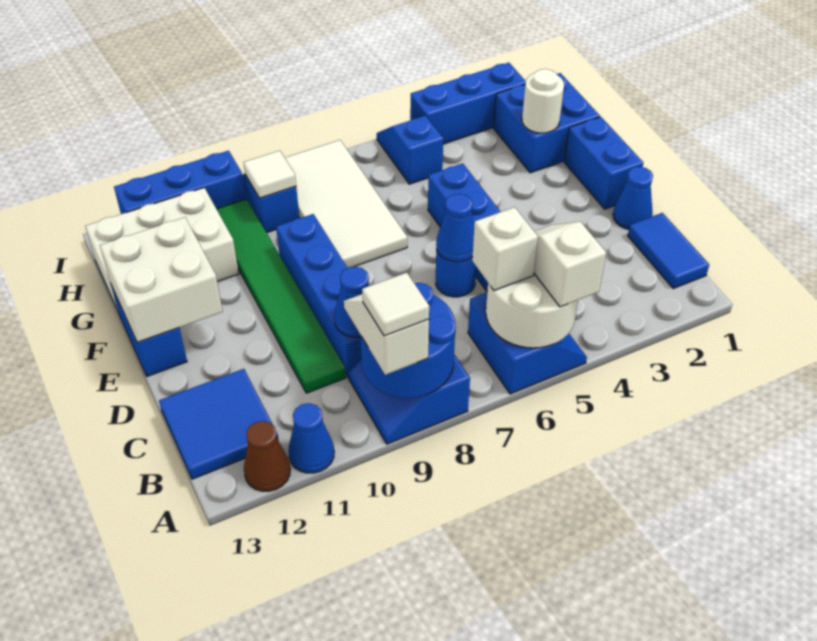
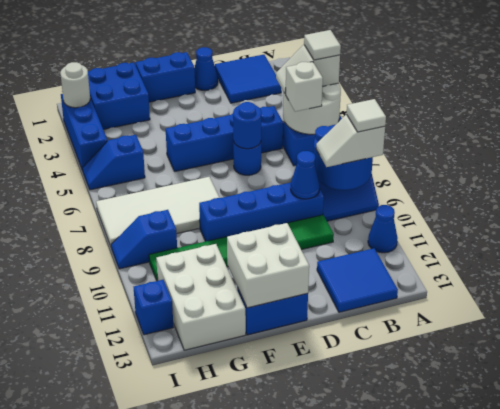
brown cone A12 level 1 -> none
blue tile B1:C1 level 1 -> blue tile B1:C2 level 1
blue cone D6 level 2 -> blue round brick D6 level 2
white round brick G2 level 2 -> white round brick I2 level 2
white tile H9 level 2 -> white tile A5 level 4
blue brick I10:I12 level 1 -> blue brick I12 level 1

